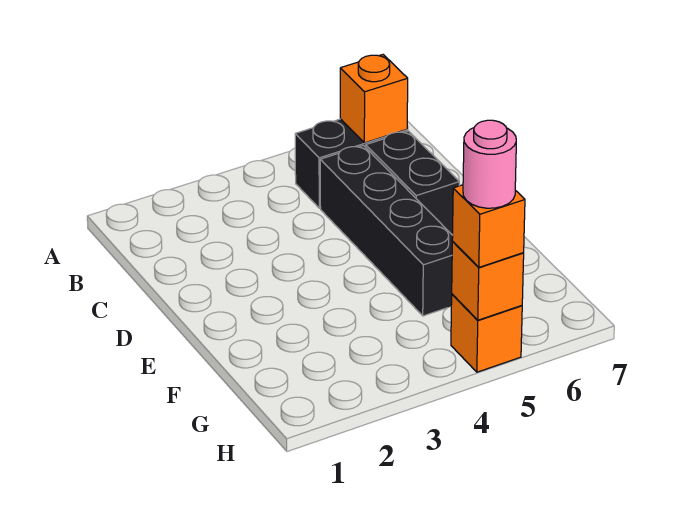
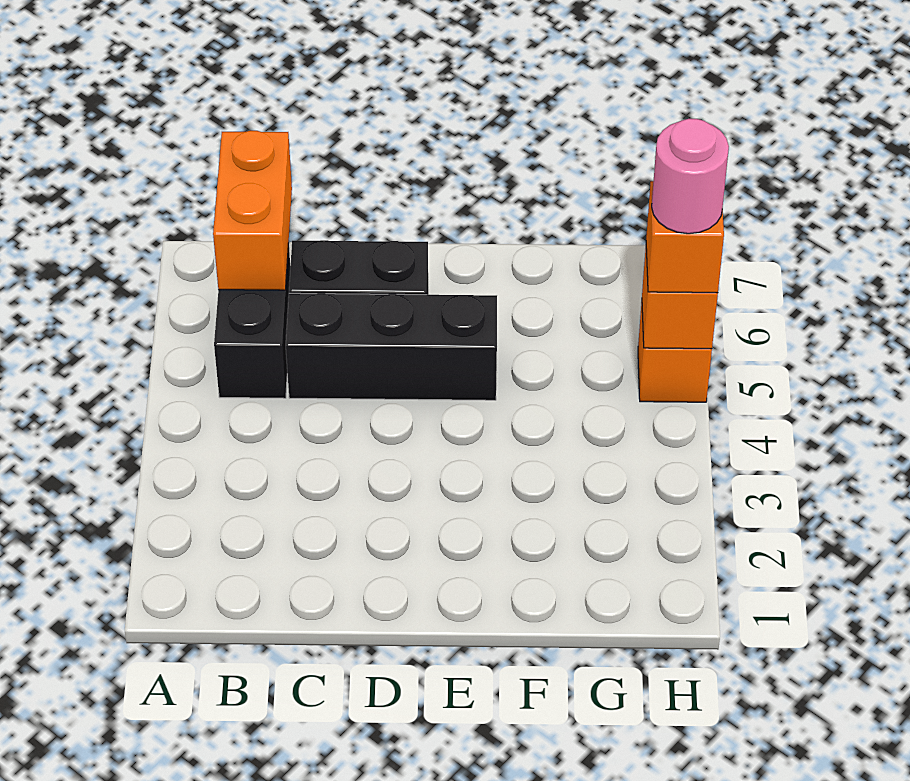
orange brick B6 level 2 -> orange brick B6:B7 level 2
black brick C5:F5 level 1 -> black brick C5:E5 level 1

